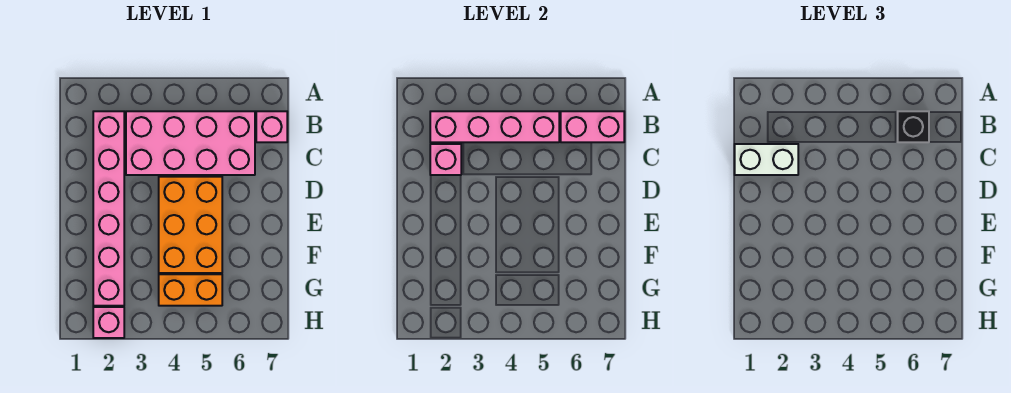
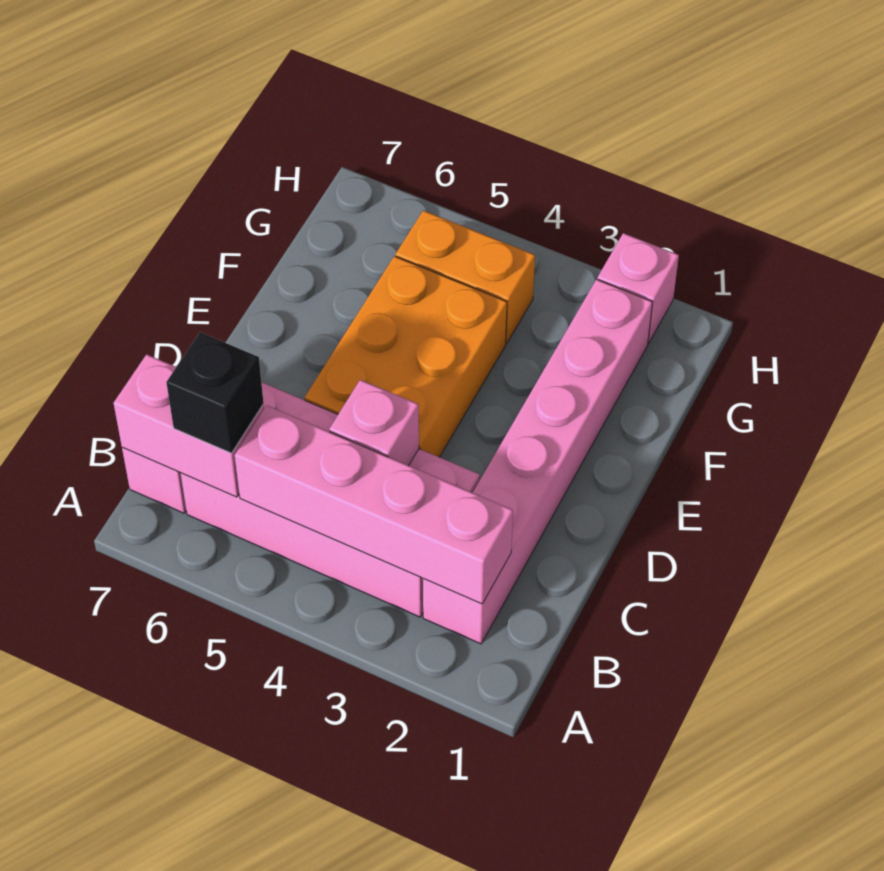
white brick C1:C2 level 3 -> none
pink brick C2 level 2 -> pink brick C4 level 2

